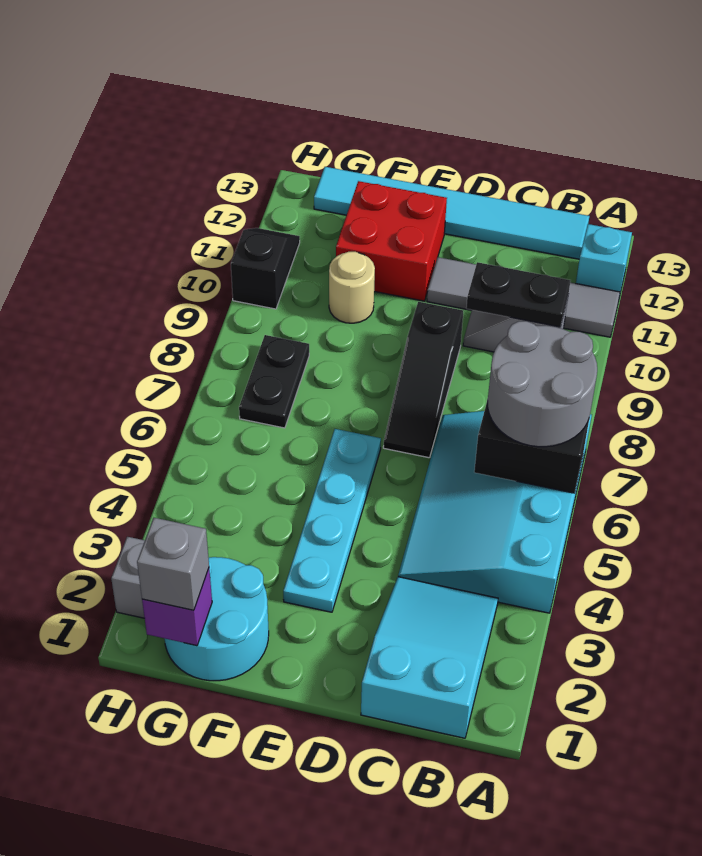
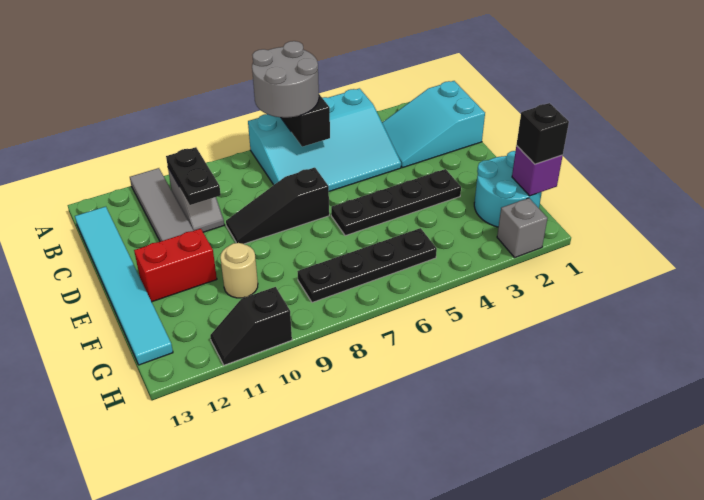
cyan brick A12 level 1 -> none
black slope D7:D9 level 1 top 9 -> black slope D7:D9 level 1 top 7
cyan plate E3:E6 level 1 -> black plate E3:E6 level 1
red brick E11:F12 level 1 -> red brick E11:E12 level 1
grey brick G1 level 3 -> black brick G1 level 3
black plate G7:G8 level 1 -> black plate G5:G8 level 1

